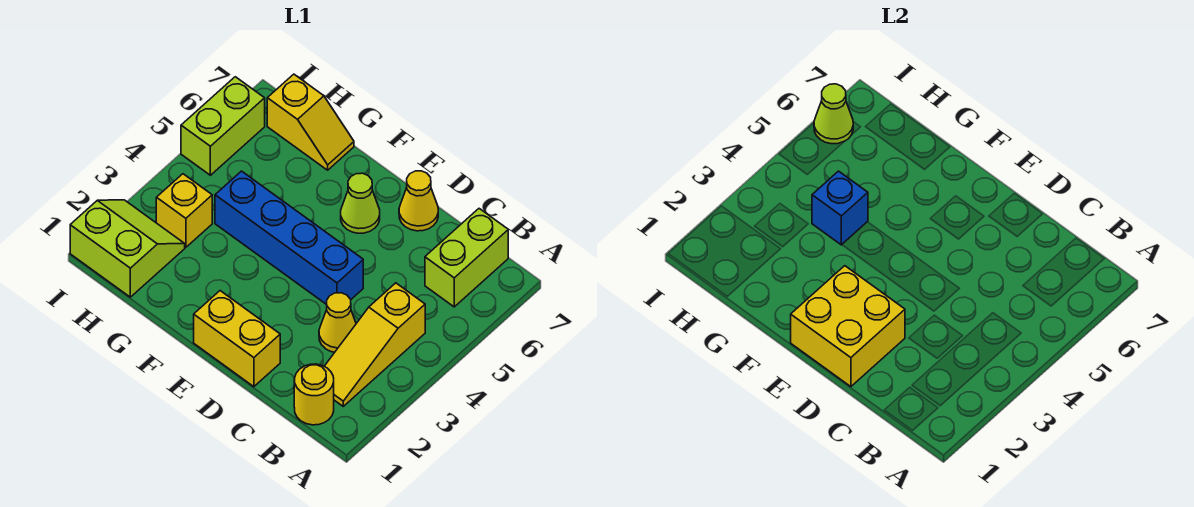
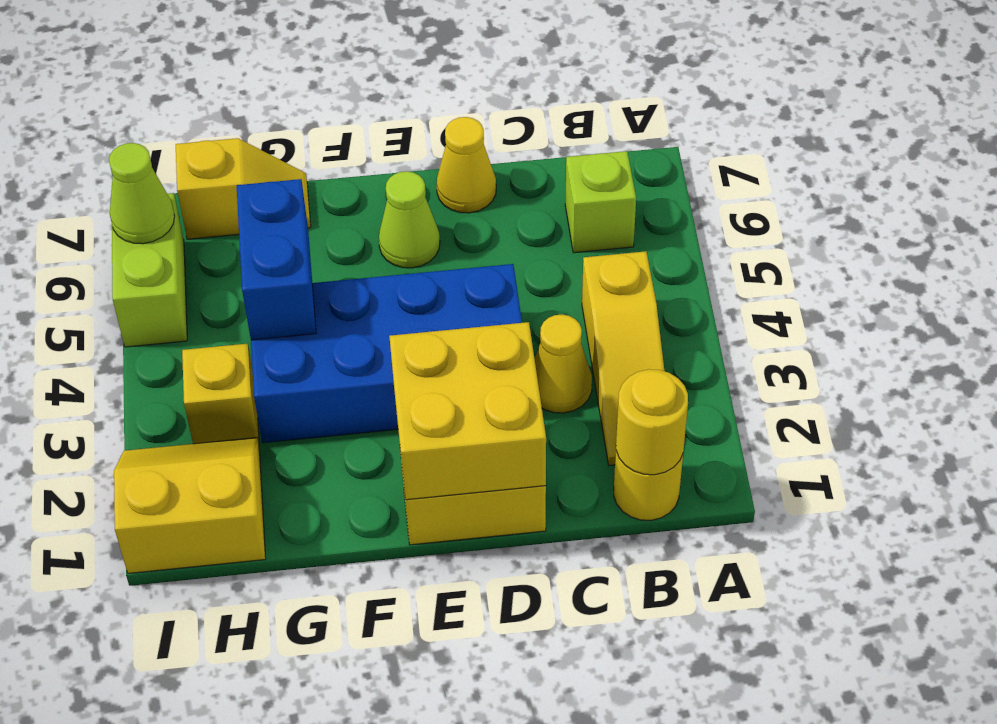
none -> yellow round brick B1 level 2
lime brick B6:B7 level 1 -> lime brick B6 level 1
blue brick D4:G4 level 1 -> blue brick D3:G4 level 1
blue brick G4 level 2 -> blue brick G4:G5 level 2
lime slope H1:I2 level 1 top 1 -> yellow slope H1:I2 level 1 top 1

